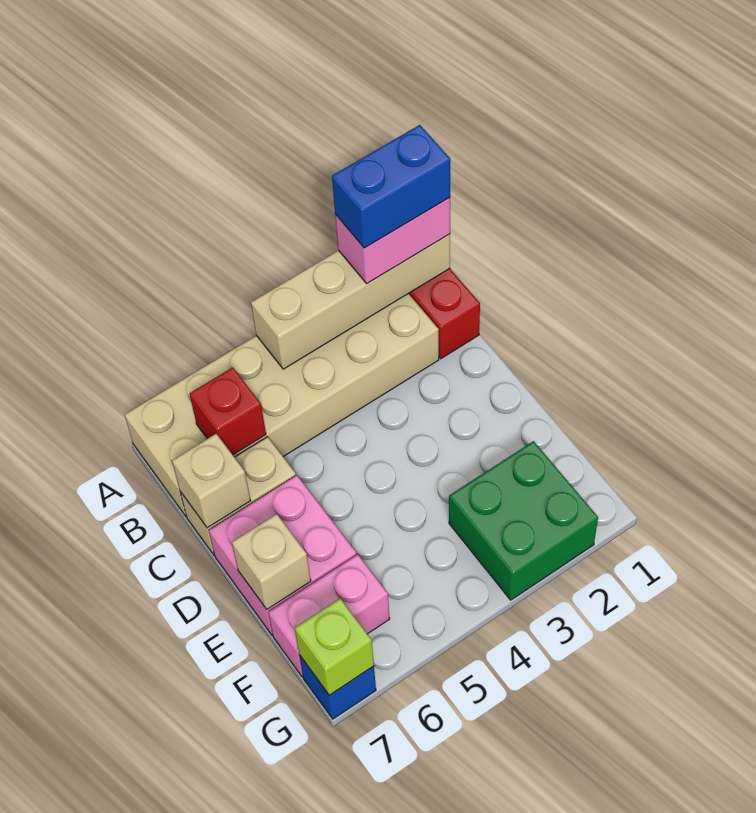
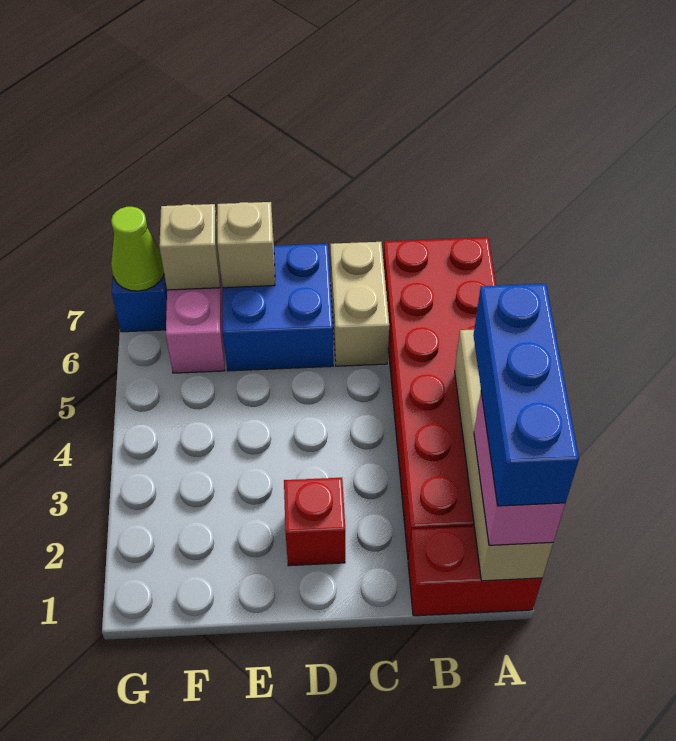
blue brick A1:A2 level 4 -> blue brick A1:A3 level 4
tan brick A2:B7 level 1 -> red brick A2:B7 level 1
red brick B6 level 2 -> red brick D2 level 1
tan brick C7 level 2 -> tan brick F7 level 2
pink brick D6:E7 level 1 -> blue brick D6:E7 level 1
green brick F2:G3 level 1 -> none
lime brick G7 level 2 -> lime cone G7 level 2

